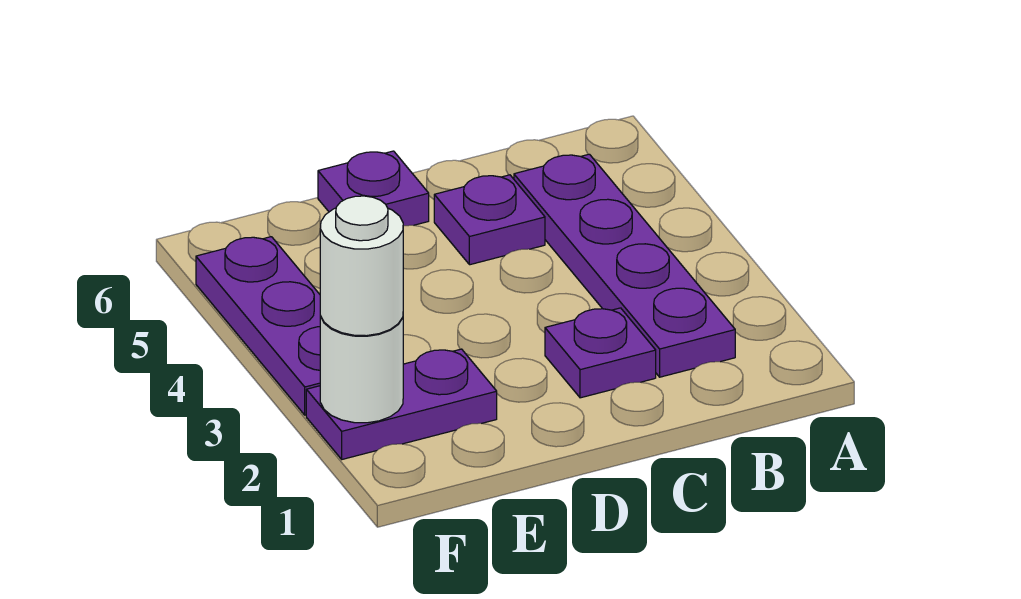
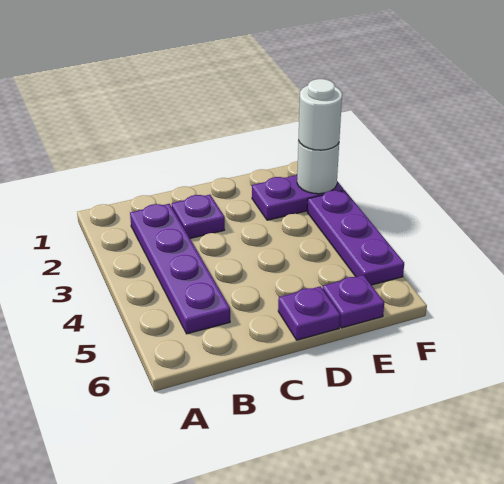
purple plate C5 level 1 -> purple plate E6 level 1

